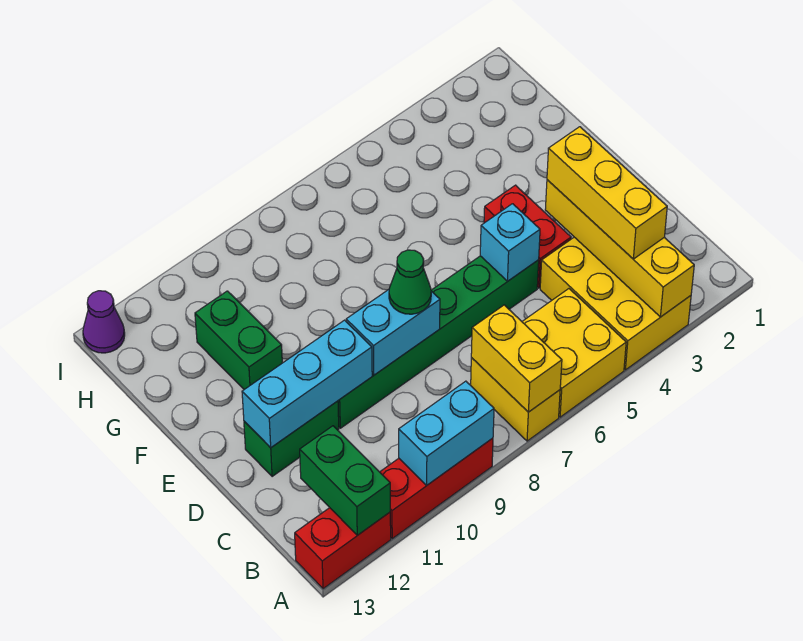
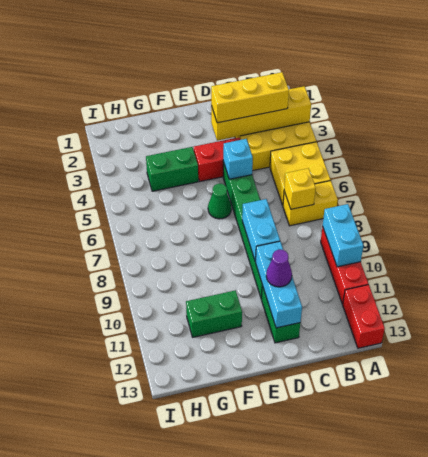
yellow brick A7:B7 level 2 -> yellow brick B7 level 2
green brick A12:B12 level 2 -> green brick F4:G4 level 1
green cone D8 level 3 -> green cone E6 level 1
purple cone I13 level 1 -> purple cone D11 level 3

